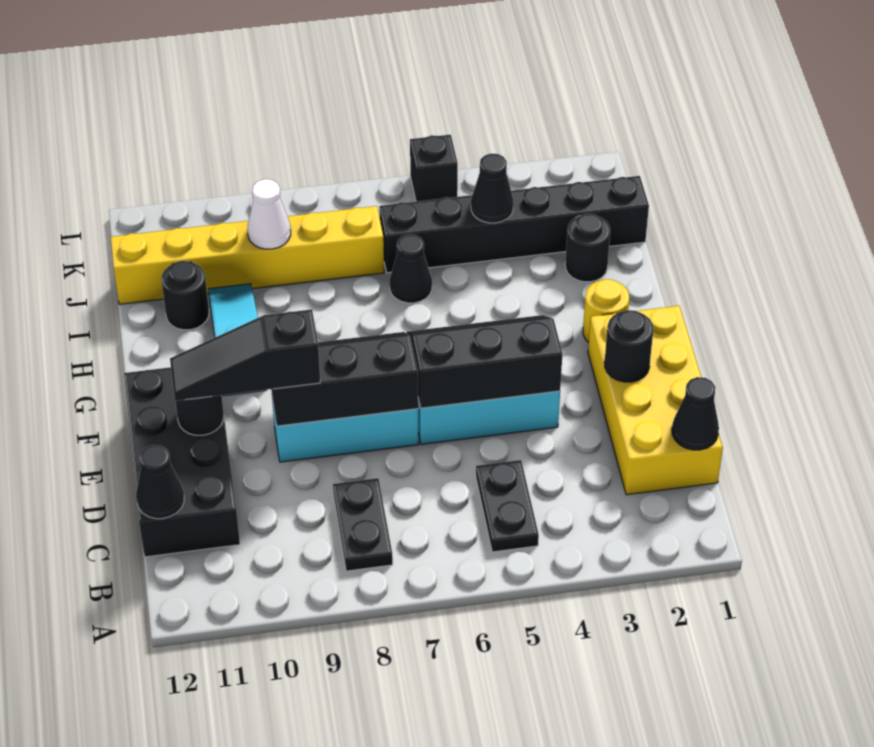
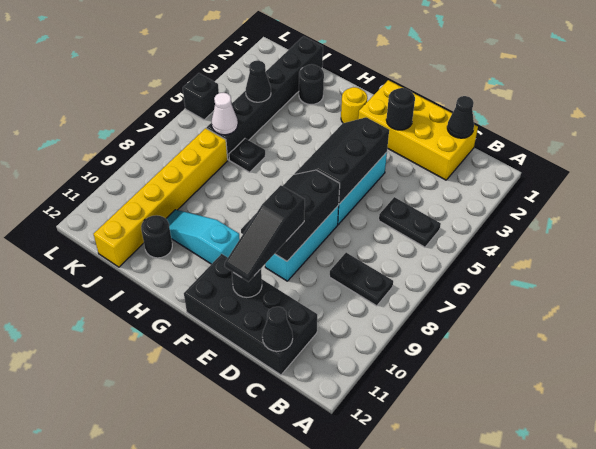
black cone I6 level 1 -> black plate I6 level 1
white cone J9 level 2 -> white cone J6 level 2

